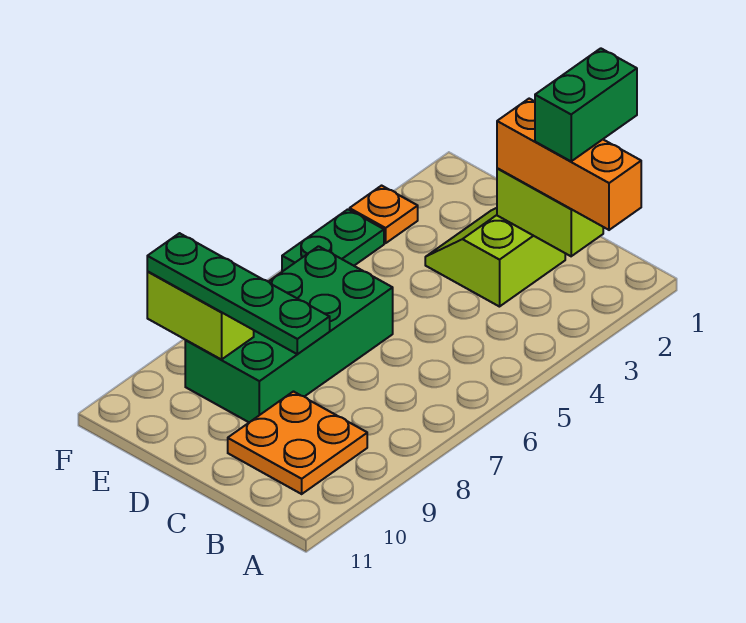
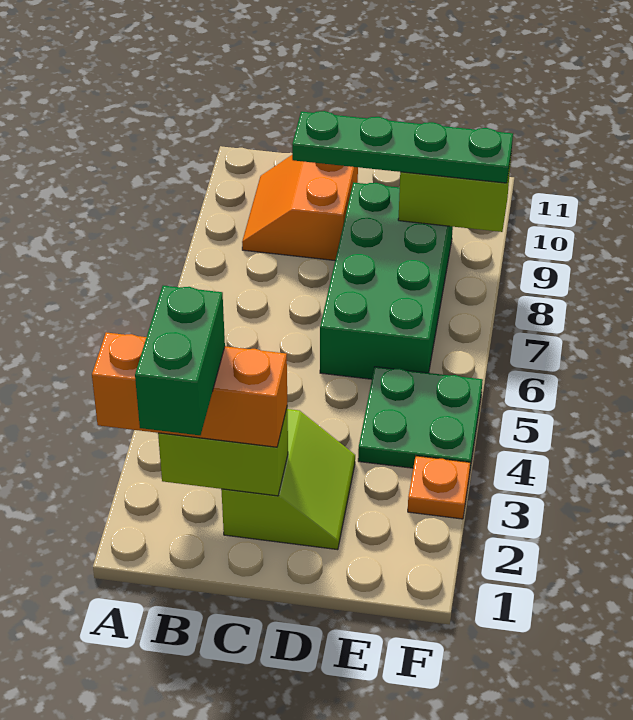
orange plate B9:C10 level 1 -> orange slope B9:C10 level 1 top C
green plate F4:F5 level 1 -> green plate E4:F5 level 1

